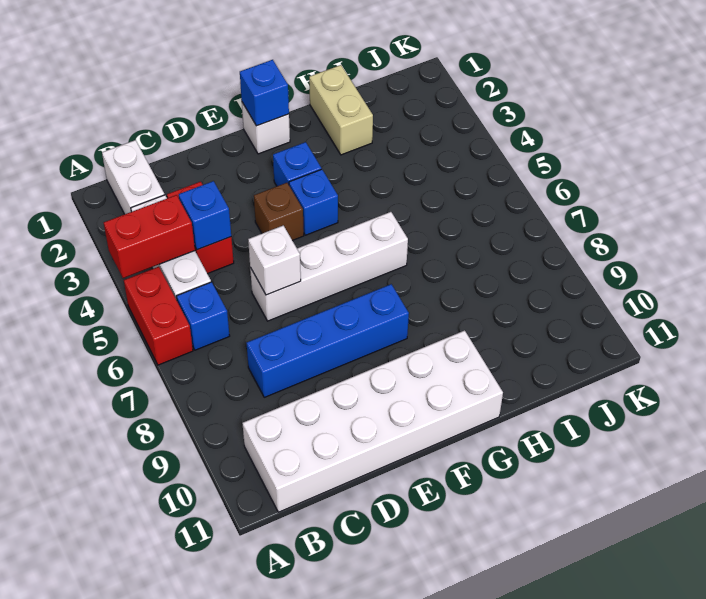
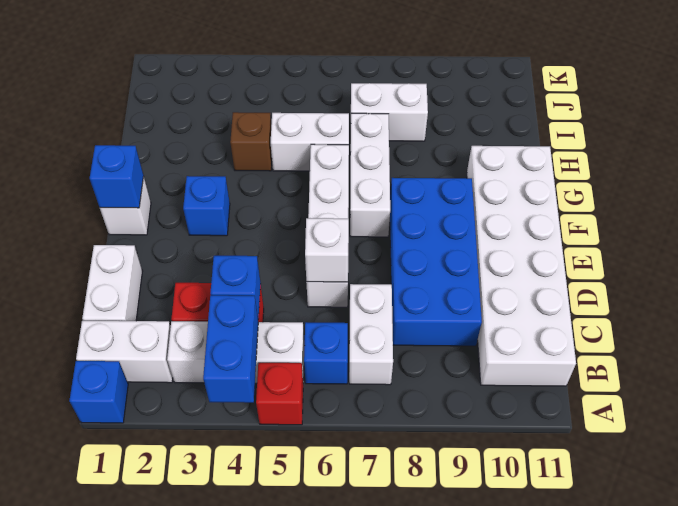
red brick A4:B4 level 2 -> blue brick A4:B4 level 2
red brick A5:A6 level 1 -> red brick A5 level 1
none -> white brick B7:C7 level 1
none -> white brick C1:D1 level 1
blue brick C8:F8 level 1 -> blue brick C8:F9 level 1
brown brick E4 level 1 -> brown brick H4 level 1
blue brick F4 level 1 -> blue brick A1 level 1
none -> white brick F7:H7 level 1
tan brick H1:H2 level 1 -> none
none -> white brick H5:H6 level 1
none -> white brick I7:I8 level 1

